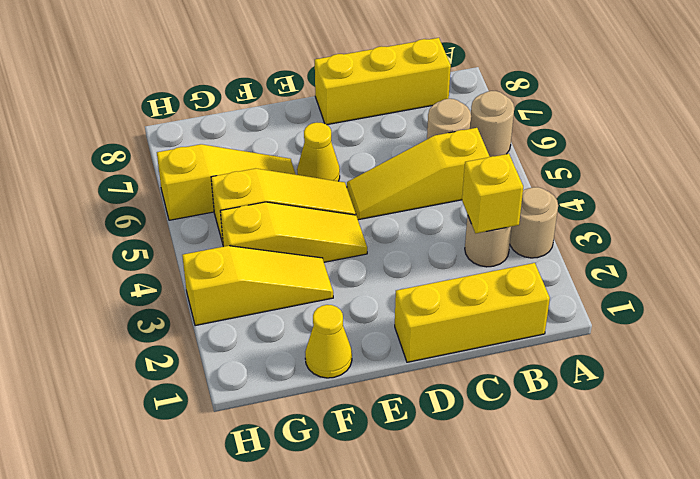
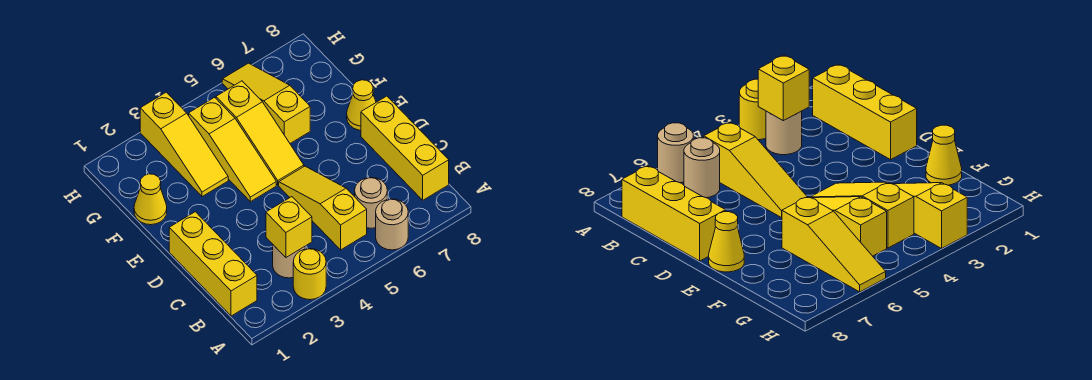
tan round brick A3 level 1 -> yellow round brick A3 level 1
yellow cone E6 level 1 -> yellow cone E8 level 1
yellow slope F6:H6 level 1 top H -> yellow slope F6:H6 level 1 top F

